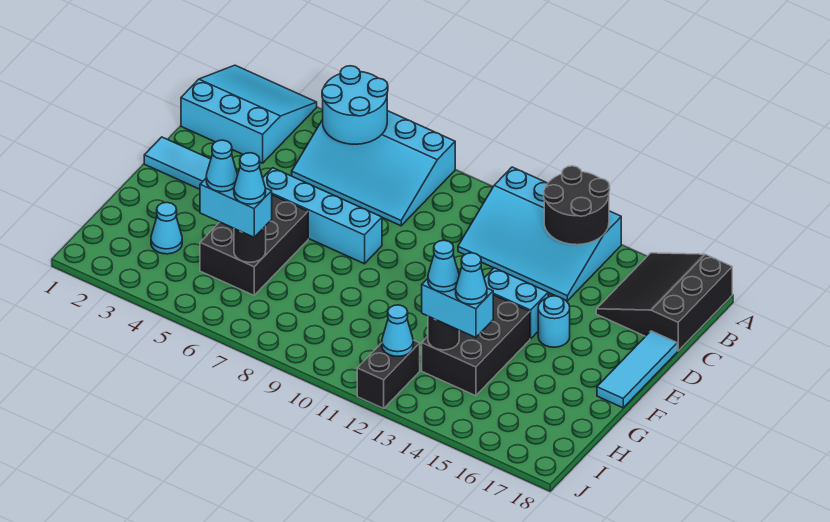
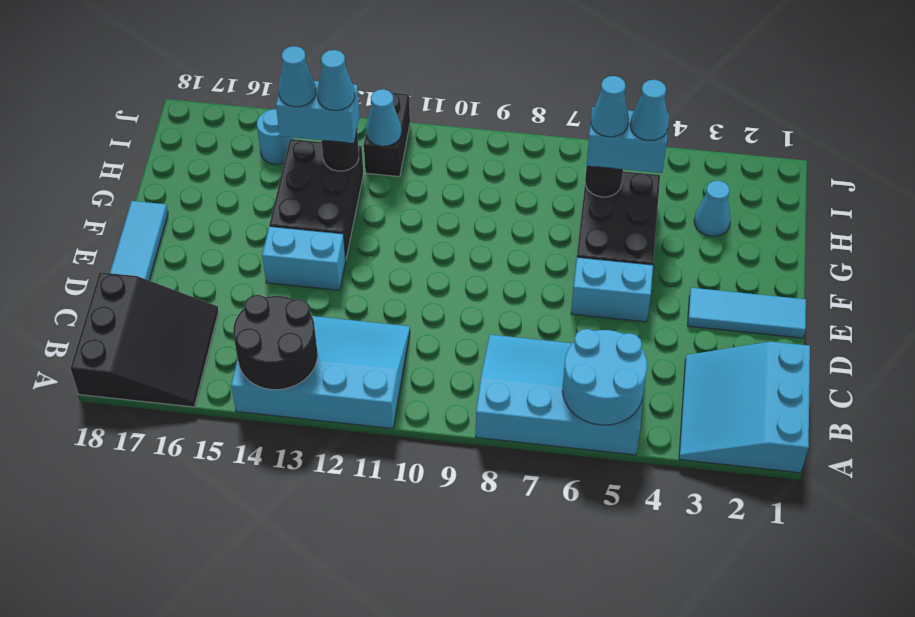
cyan slope A1:C3 level 1 top C -> cyan slope A1:C3 level 1 top 1
cyan brick E5:E8 level 1 -> cyan brick E5:E6 level 1
cyan round brick E15 level 1 -> cyan round brick I15 level 1

